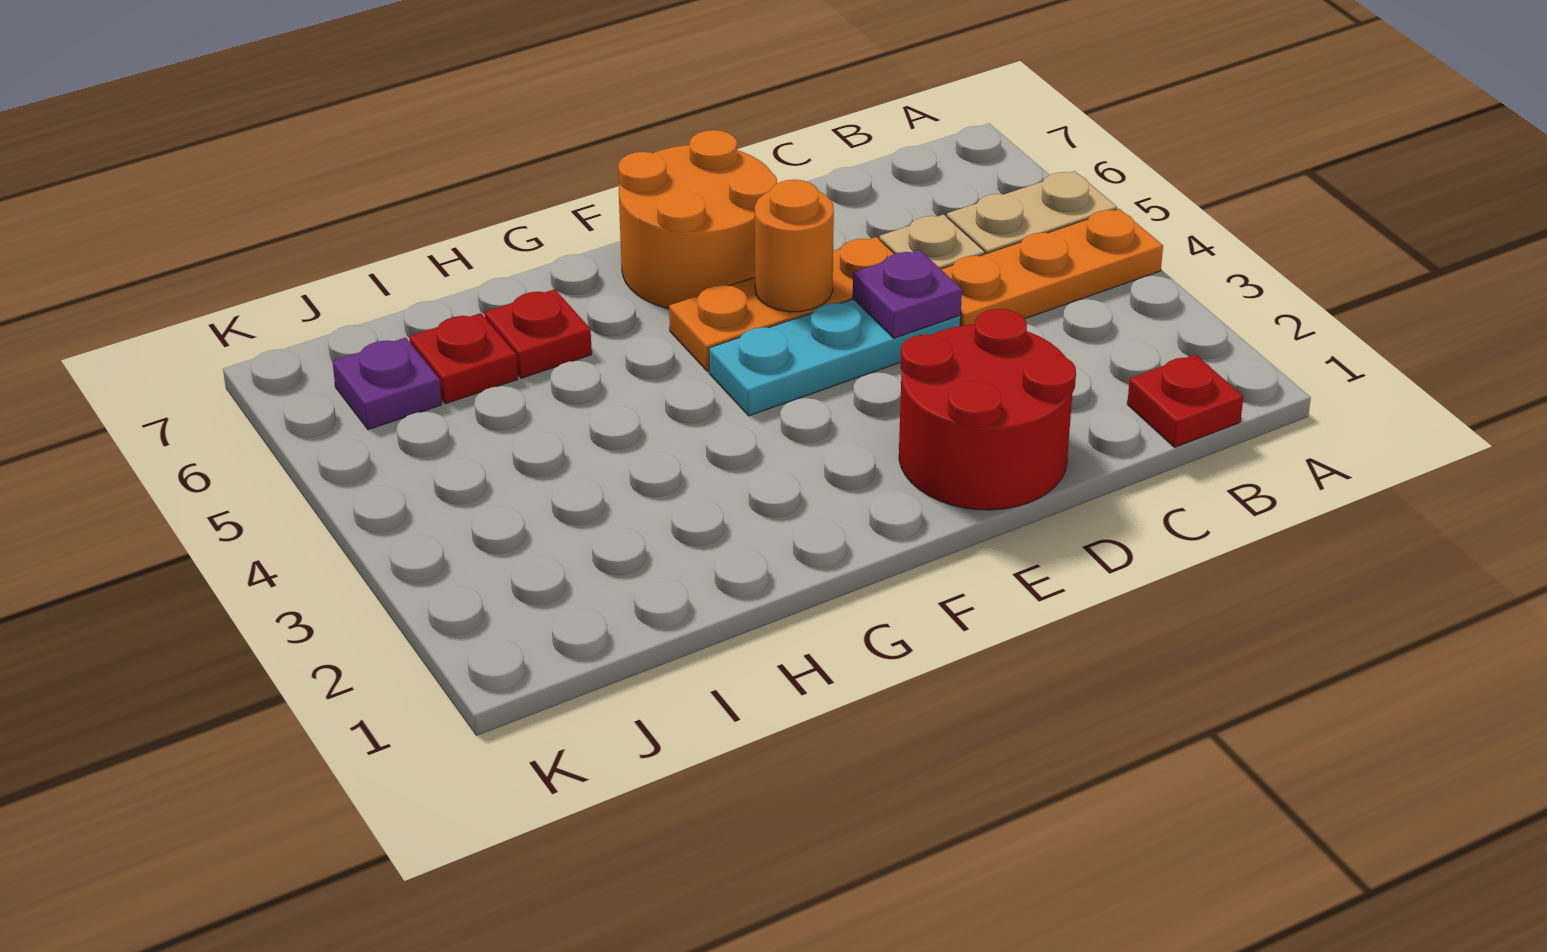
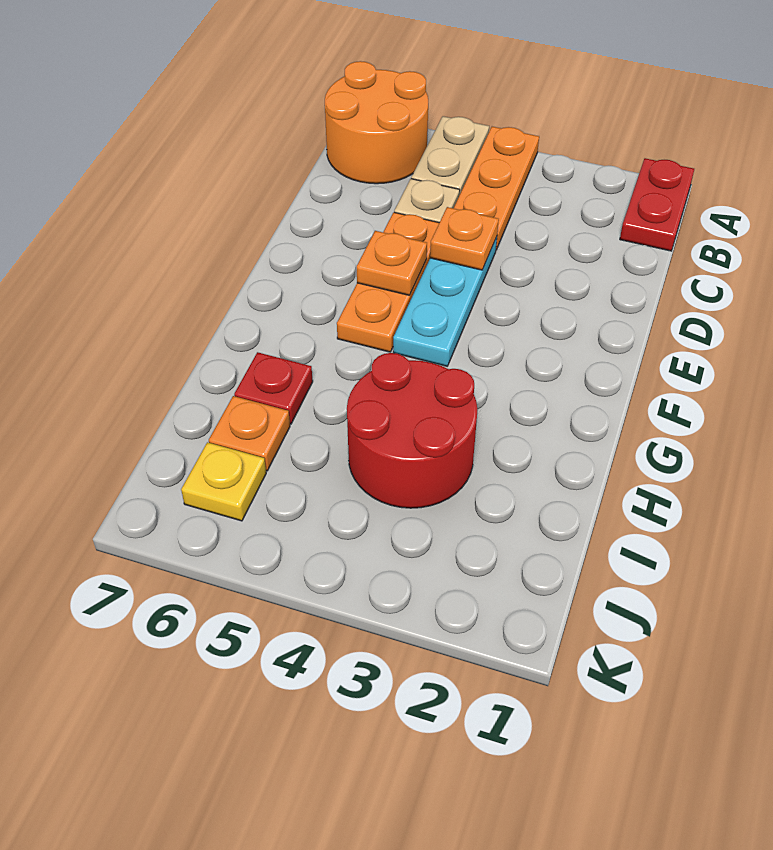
red plate B1 level 1 -> red plate A1:B1 level 1
red round brick D1:E2 level 1 -> red round brick H3:I4 level 1
purple plate D4 level 2 -> orange plate D4 level 2
orange round brick E5 level 2 -> orange plate E5 level 2
orange round brick E6:F7 level 1 -> orange round brick A6:B7 level 1
red plate I6 level 1 -> orange plate I6 level 1
purple plate J6 level 1 -> yellow plate J6 level 1

